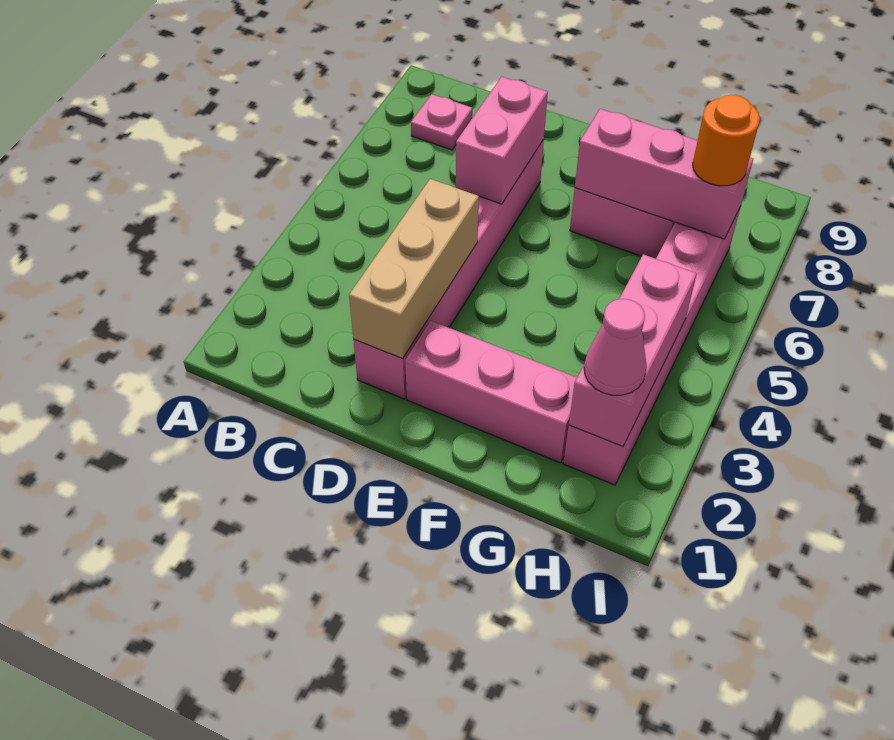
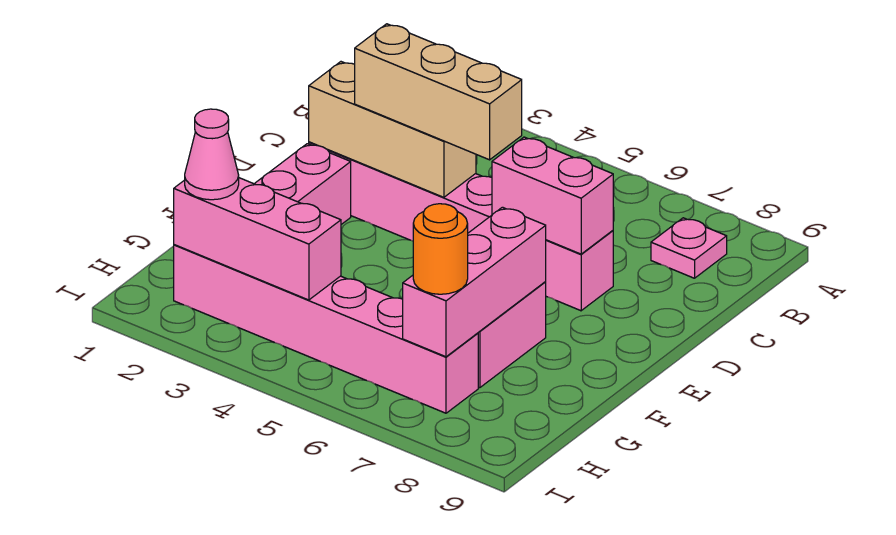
none -> tan brick D3:D5 level 3

